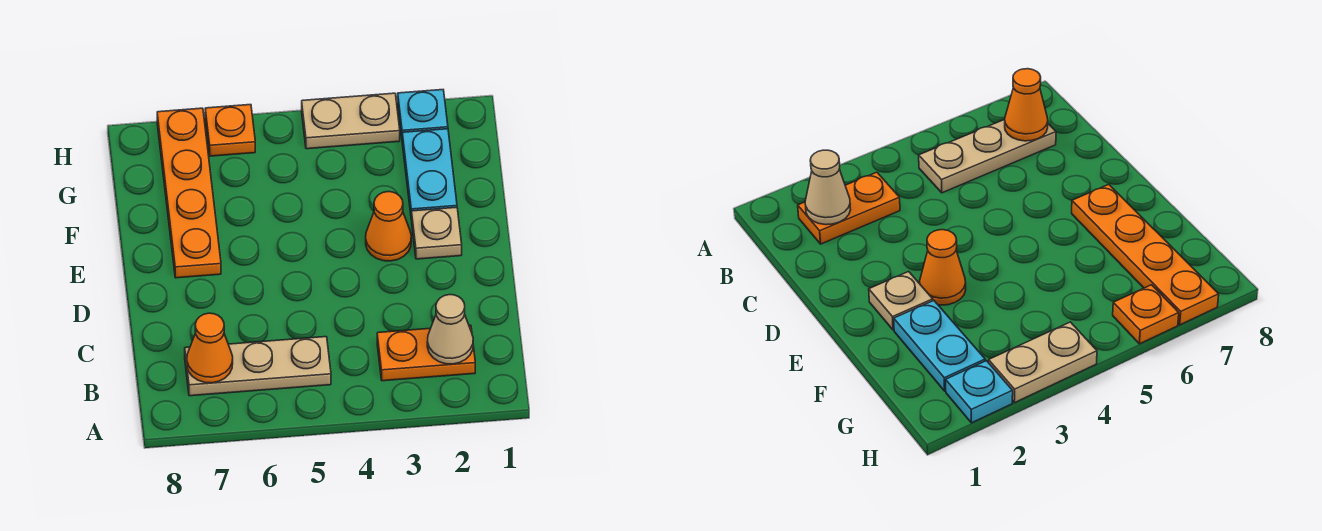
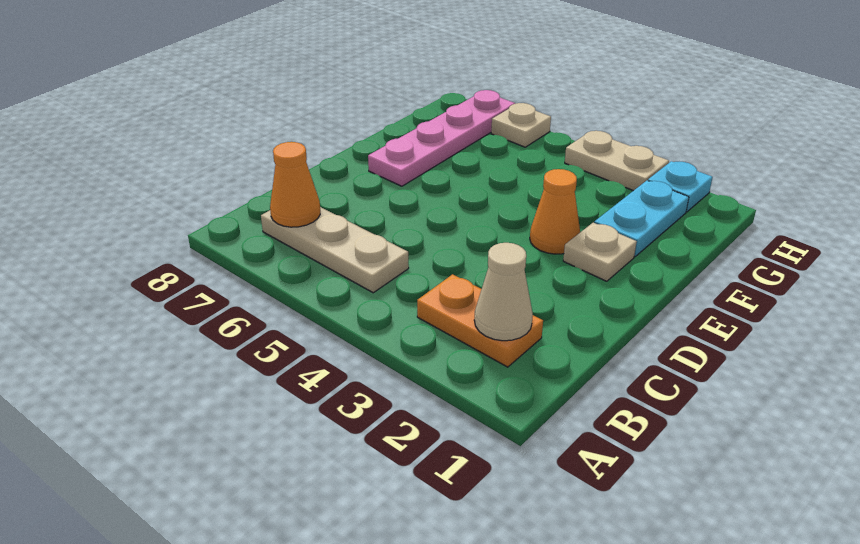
orange plate E7:H7 level 1 -> pink plate E7:H7 level 1
orange plate H6 level 1 -> tan plate H6 level 1

